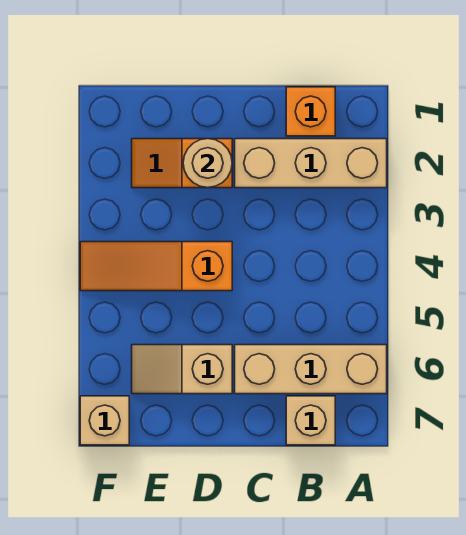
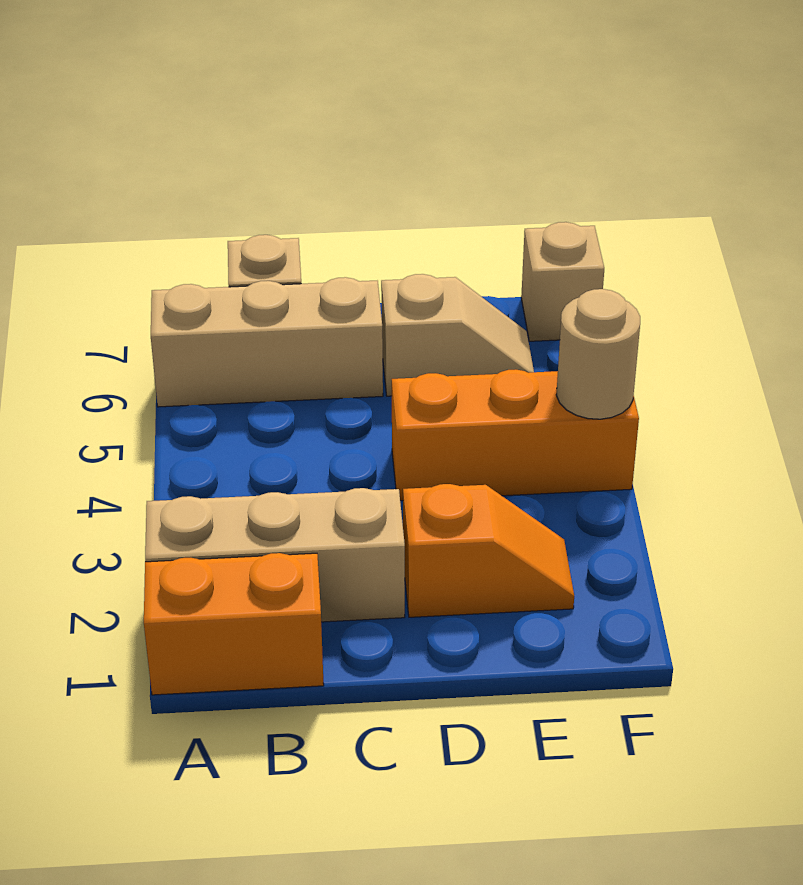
orange brick B1 level 1 -> orange brick A1:B1 level 1
tan round brick D2 level 2 -> tan round brick F4 level 2
orange slope D4:F4 level 1 top D -> orange brick D4:F4 level 1

